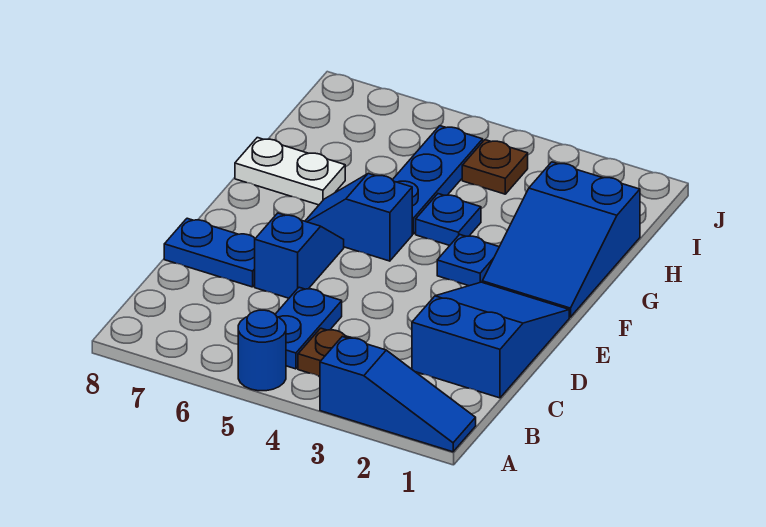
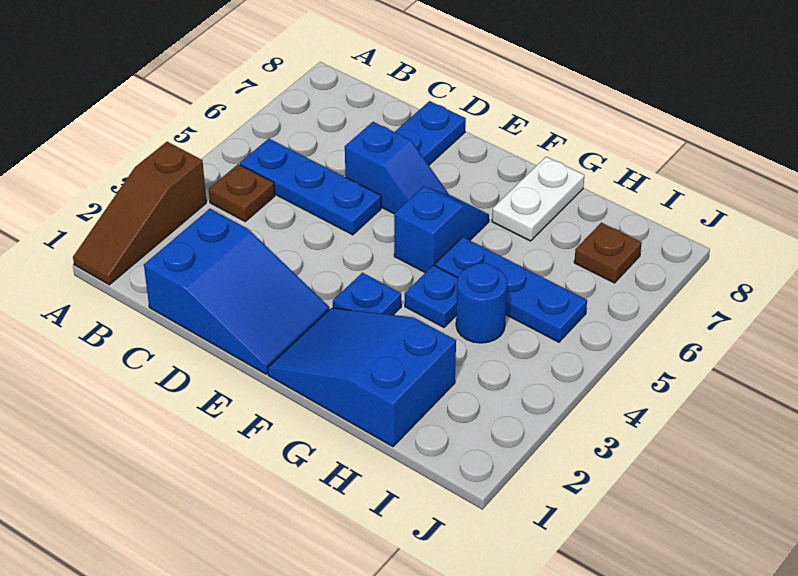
blue slope A1:A3 level 1 top 3 -> brown slope A1:A3 level 1 top 3
blue round brick A5 level 1 -> blue round brick H4 level 1
blue plate B5:C5 level 1 -> blue plate B5:D5 level 1
brown plate I4 level 1 -> brown plate I7 level 1

